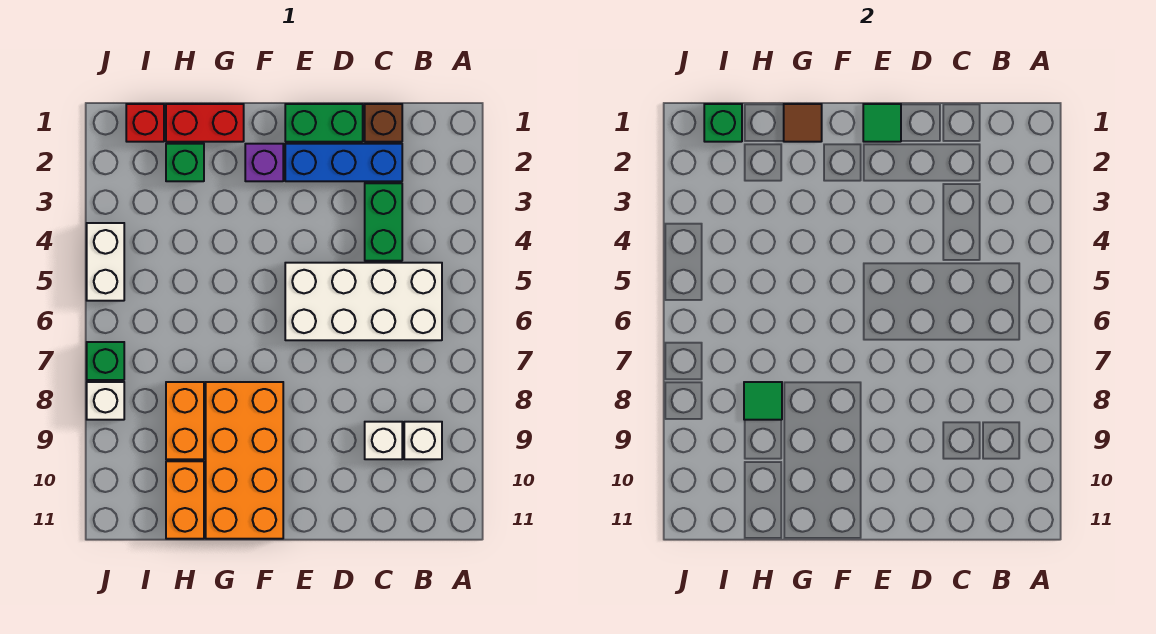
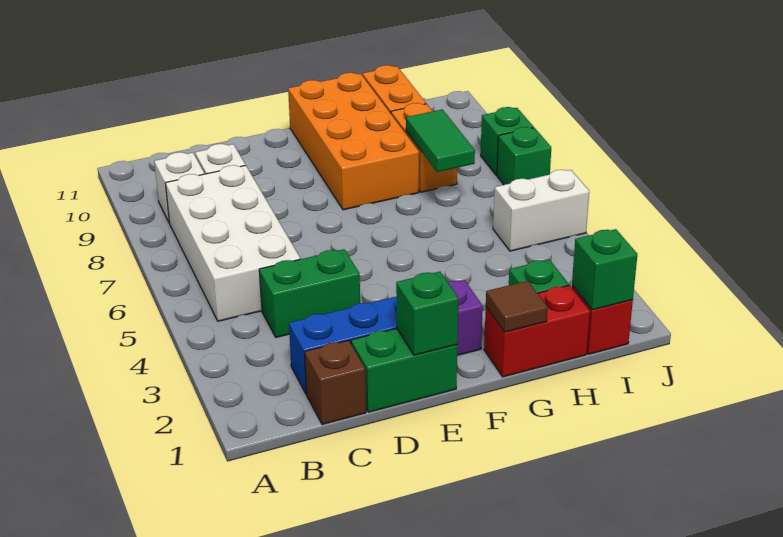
white brick B5:E6 level 1 -> white brick B5:C8 level 1
green brick C3:C4 level 1 -> green brick C4:D4 level 1
green tile E1 level 2 -> green brick E1 level 2
green tile H8 level 2 -> green tile H7:H8 level 2
white brick J4:J5 level 1 -> white brick I5:J5 level 1
white brick J8 level 1 -> green brick J8 level 1

